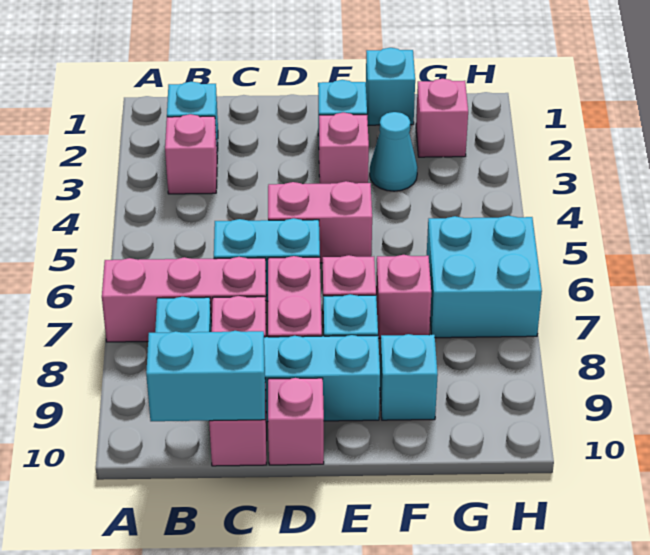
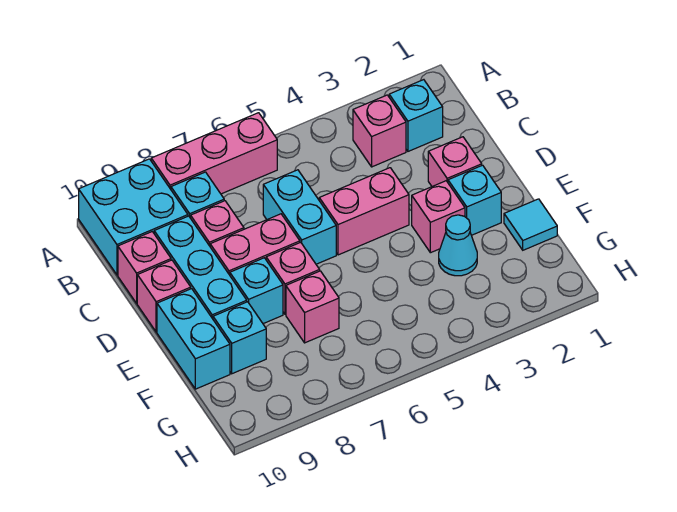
pink brick A7:C7 level 1 -> pink brick A6:A8 level 1
cyan brick B10:C10 level 2 -> cyan brick E10:F10 level 1
pink brick D5:E5 level 1 -> pink brick D4:D5 level 1
cyan brick F1 level 1 -> cyan tile F1 level 1
pink brick G2 level 1 -> pink brick D2 level 1
cyan brick G6:H7 level 1 -> cyan brick A9:B10 level 1

